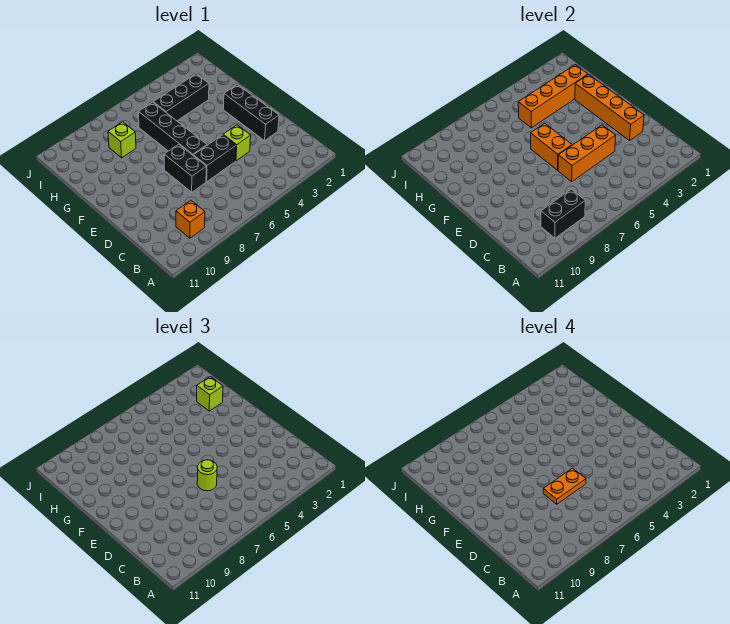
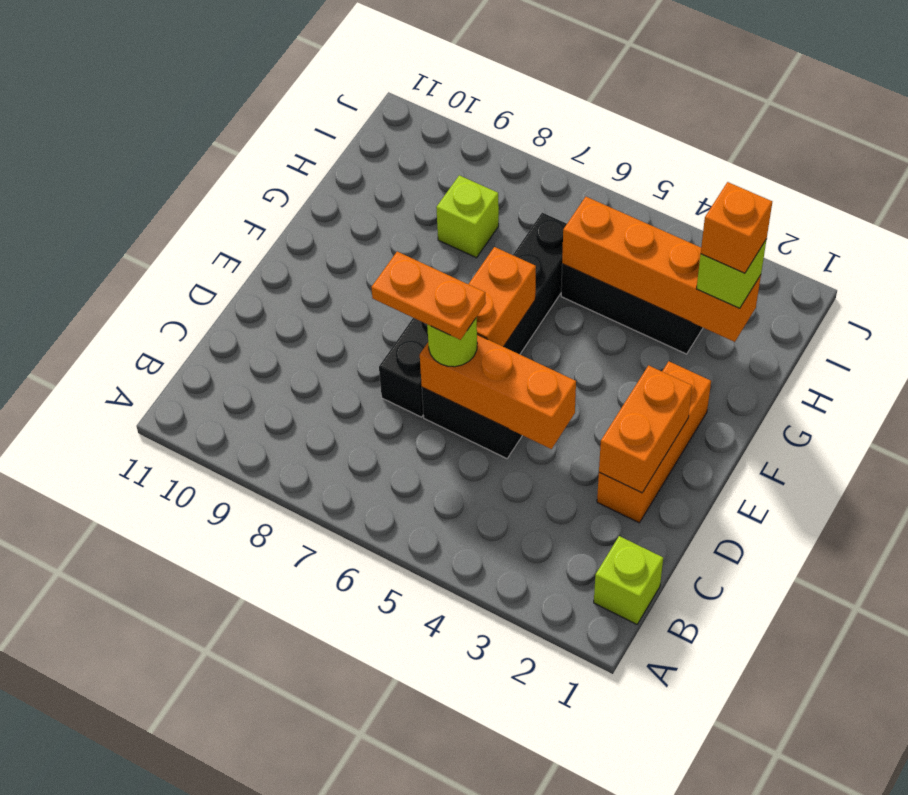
black brick B8:B9 level 2 -> none
orange brick B9 level 1 -> orange brick H2 level 4
black brick D2:F2 level 1 -> orange brick D2:F2 level 1
orange brick D2:G2 level 2 -> orange brick D2:E2 level 2
lime brick D4 level 1 -> lime brick B1 level 1

